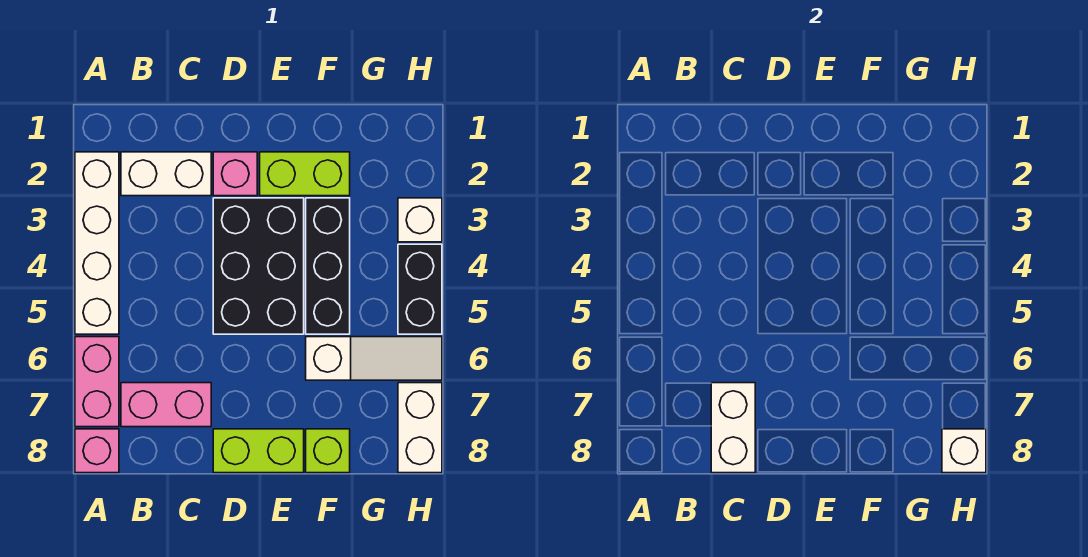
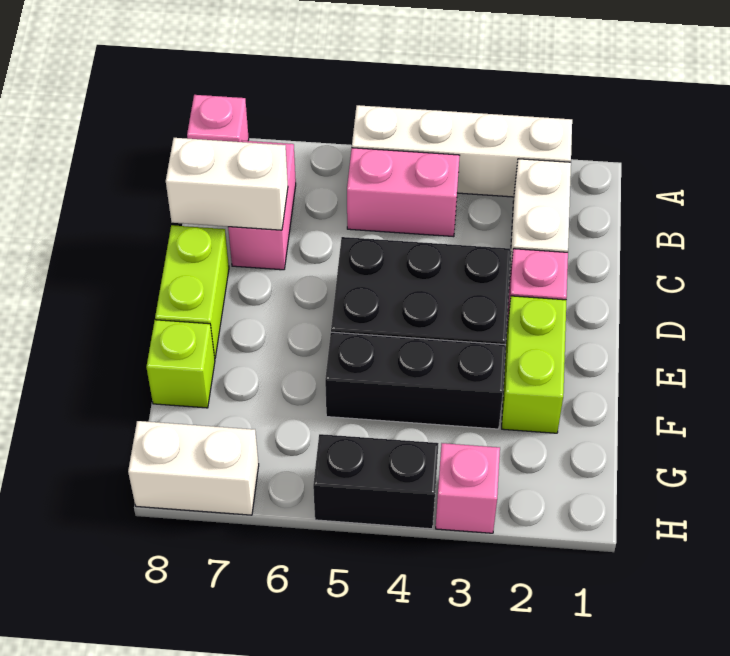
pink brick A6:A7 level 1 -> pink brick B4:B5 level 1
white slope F6:H6 level 1 top F -> none
white brick H3 level 1 -> pink brick H3 level 1
white brick H8 level 2 -> none

